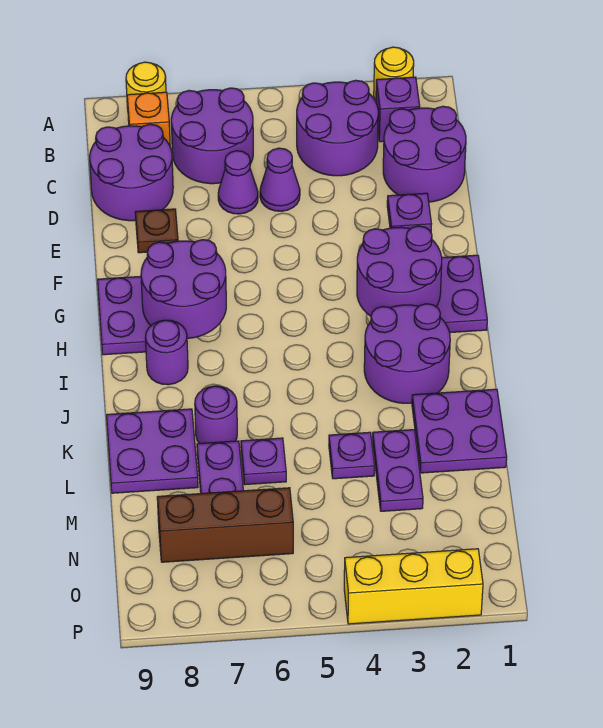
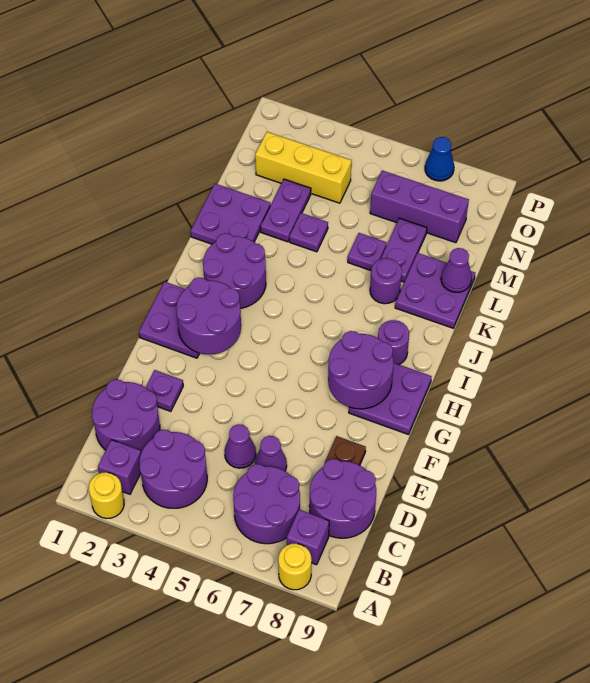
orange brick B8 level 1 -> purple brick B8 level 1
none -> purple cone L9 level 2
brown brick N6:N8 level 1 -> purple brick N6:N8 level 1
yellow brick P2:P4 level 1 -> yellow brick N2:N4 level 1
none -> blue cone P7 level 1

